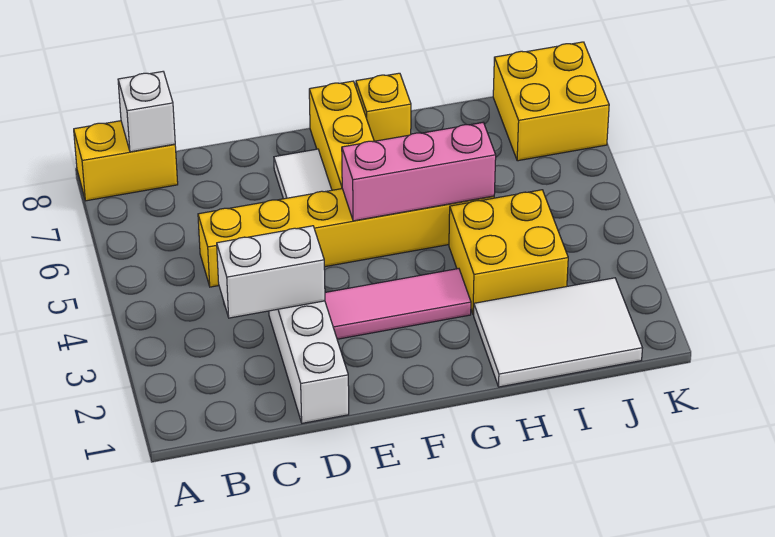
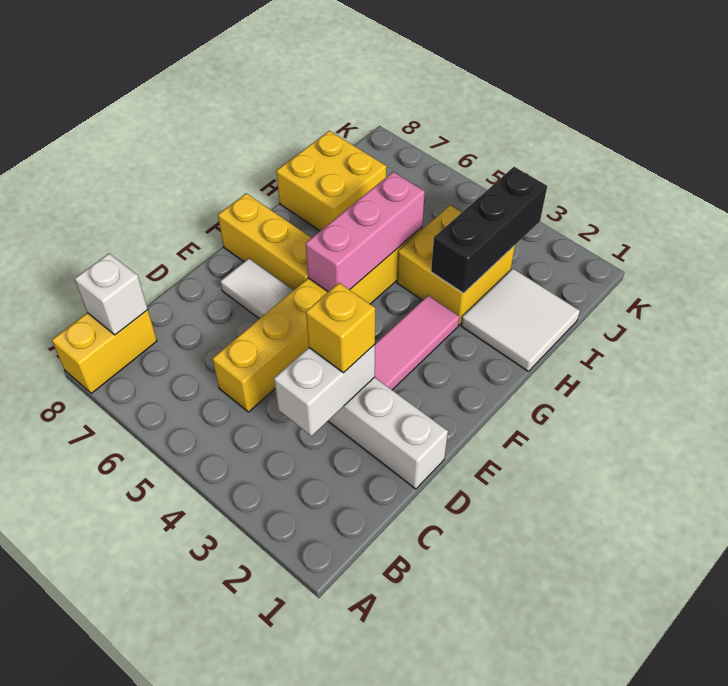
yellow brick G8 level 1 -> yellow brick D3 level 3
white tile H1:J2 level 1 -> white tile H1:I2 level 1
none -> black brick H3:J3 level 2
yellow brick J7:K8 level 1 -> yellow brick H7:I8 level 1

